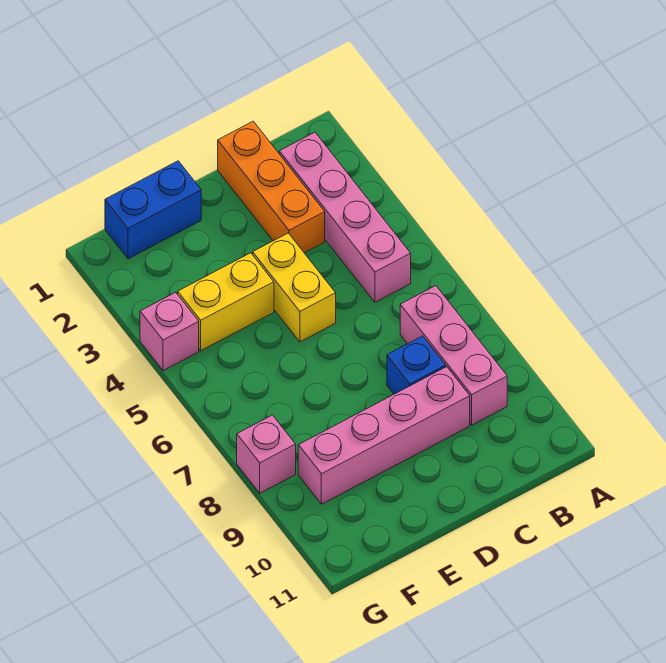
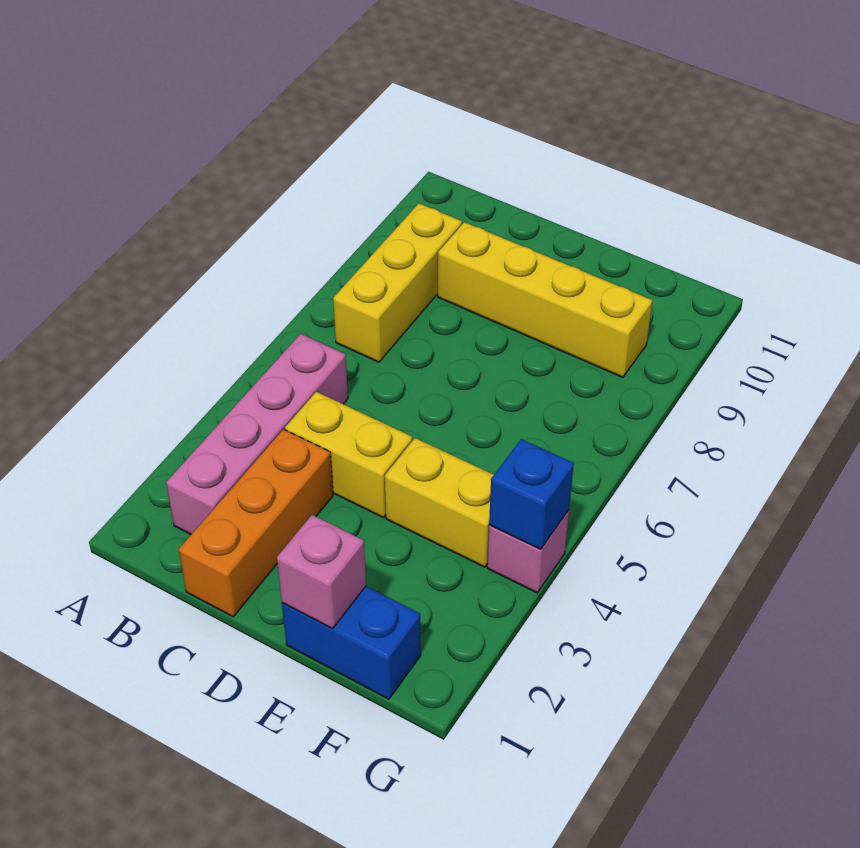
pink brick B7:B9 level 1 -> yellow brick B7:B9 level 1
blue brick C8 level 1 -> blue brick G4 level 2
pink brick C9:F9 level 1 -> yellow brick C9:F9 level 1
yellow brick D4:D5 level 1 -> yellow brick C4:D4 level 1
pink brick G8 level 1 -> pink brick E1 level 2

